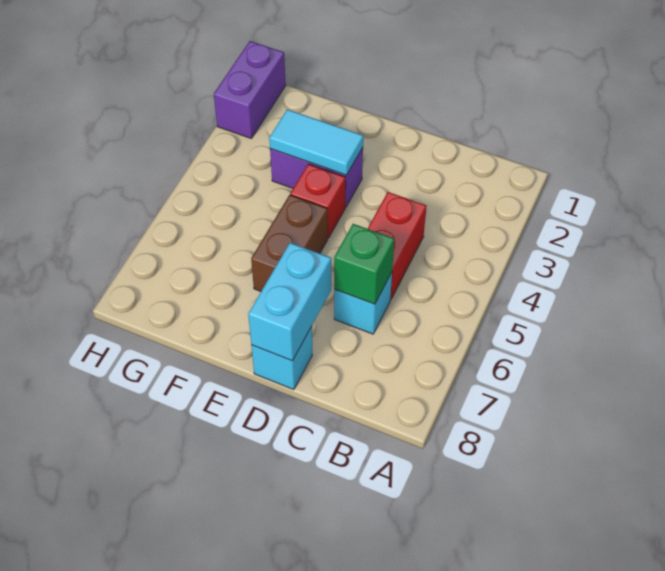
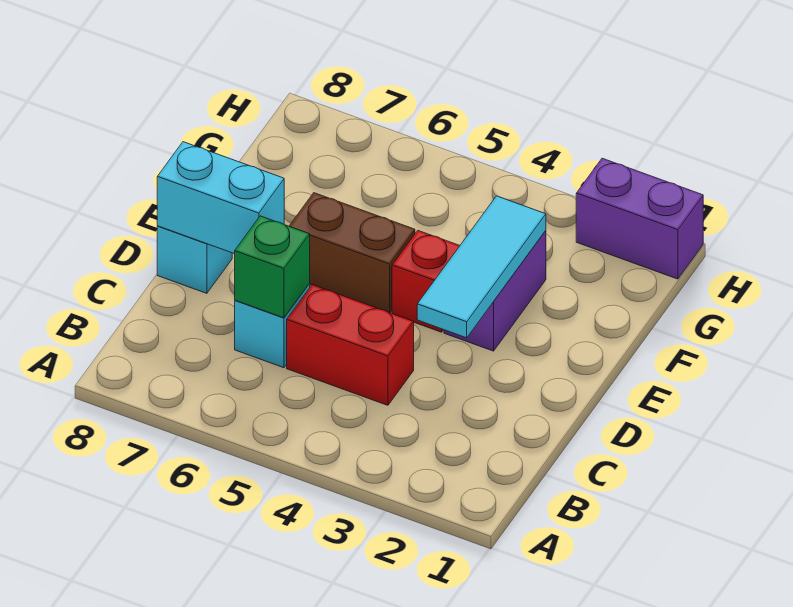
cyan tile E3:F3 level 2 -> cyan tile D3:F3 level 2

